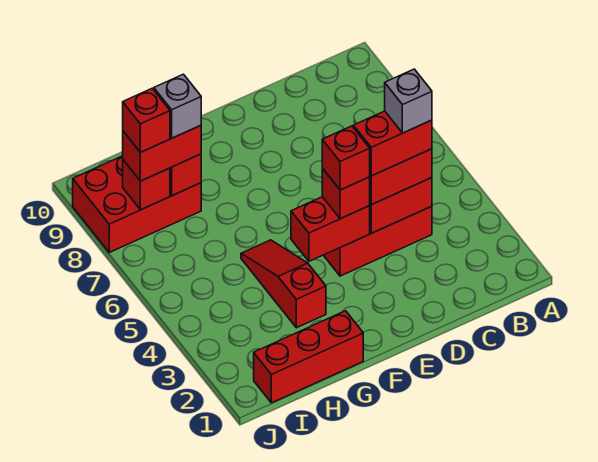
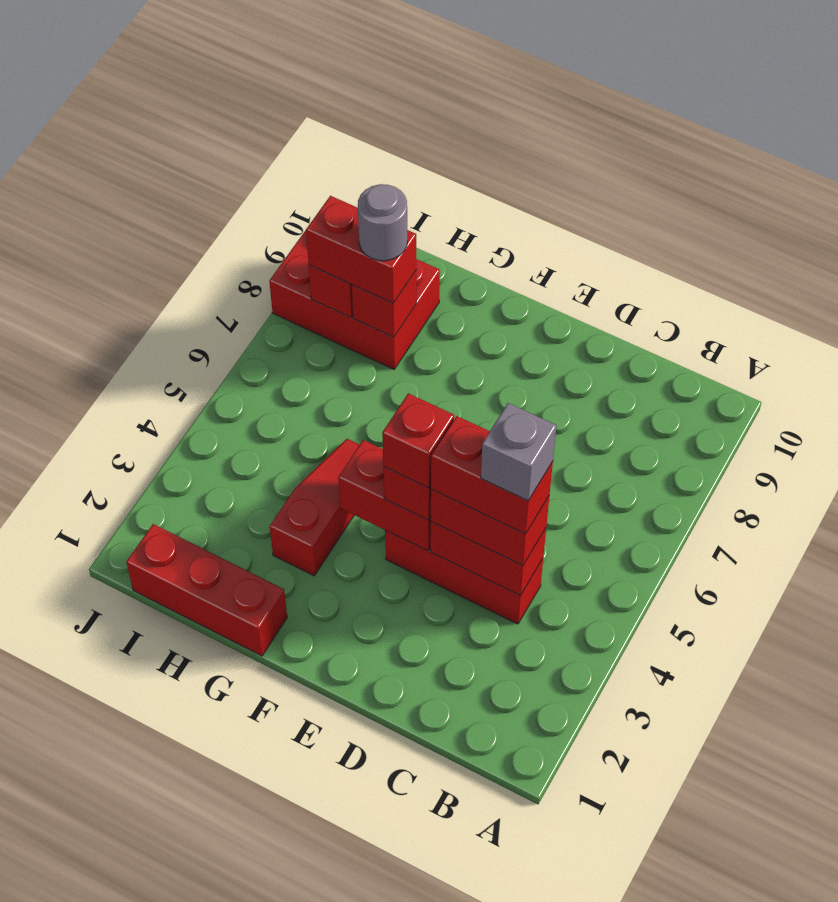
grey brick H8 level 4 -> grey round brick H8 level 4
red brick I8 level 4 -> none

